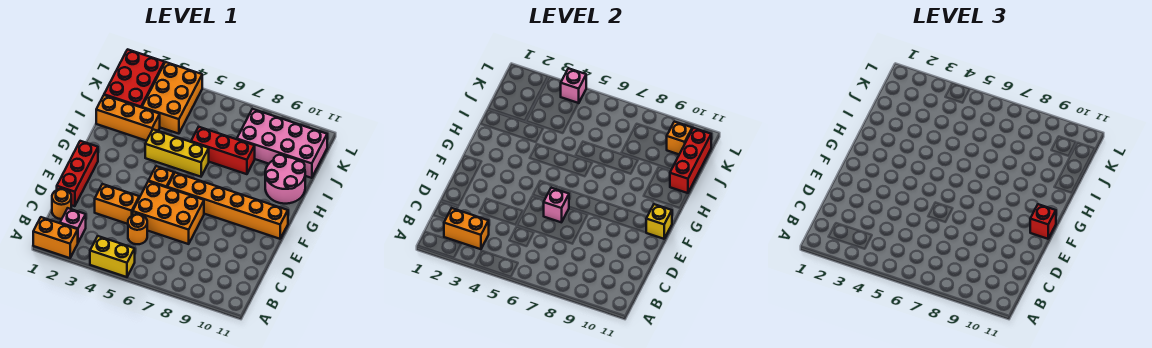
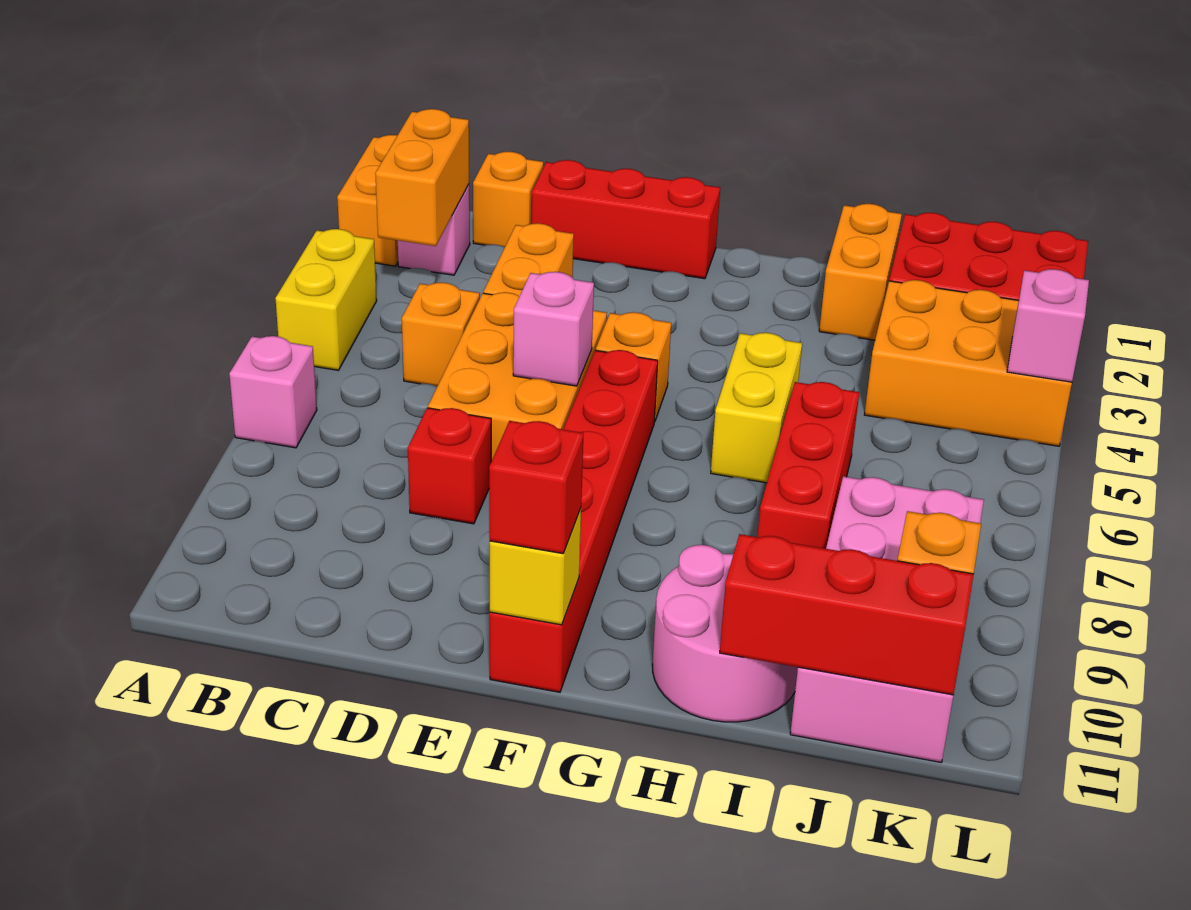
none -> pink brick A7 level 1
orange round brick C1 level 1 -> orange brick C1 level 1
orange round brick C5 level 1 -> orange brick C5 level 1
none -> red brick D8 level 1
orange brick F6:F11 level 1 -> red brick F6:F11 level 1
yellow brick H4:H6 level 1 -> yellow brick H5:H6 level 1
orange brick I1:I3 level 1 -> orange brick I1:I2 level 1

